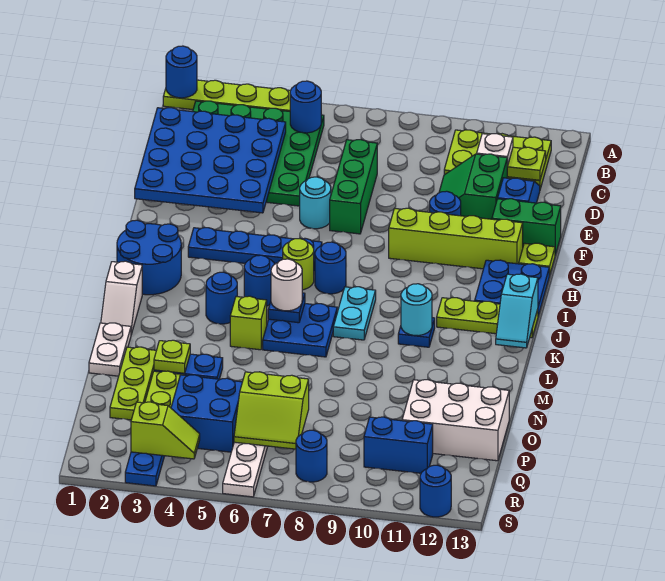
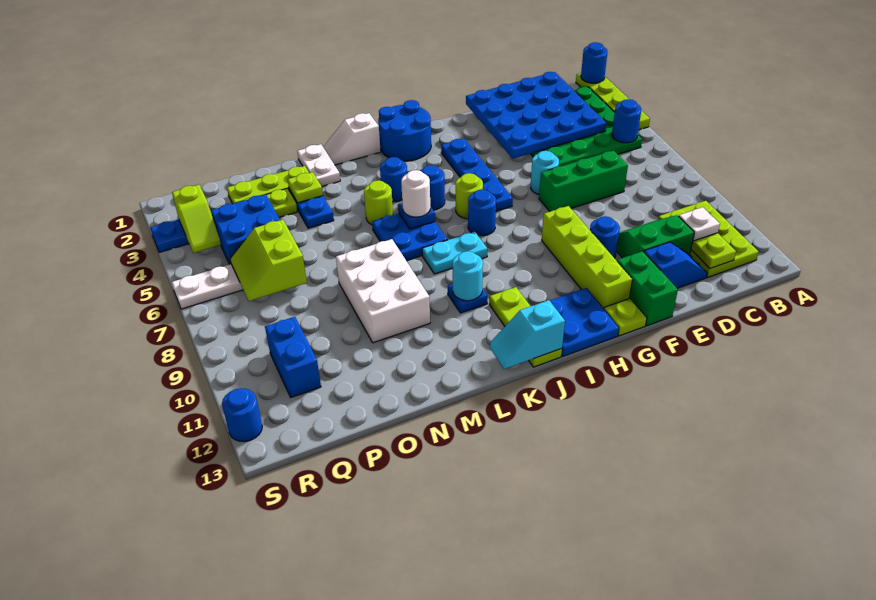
lime brick L5 level 1 -> lime round brick L5 level 1
white plate M1:N1 level 1 -> white plate M1:M2 level 1
white brick O11:P13 level 1 -> white brick M8:N10 level 1
blue round brick R8 level 1 -> none

